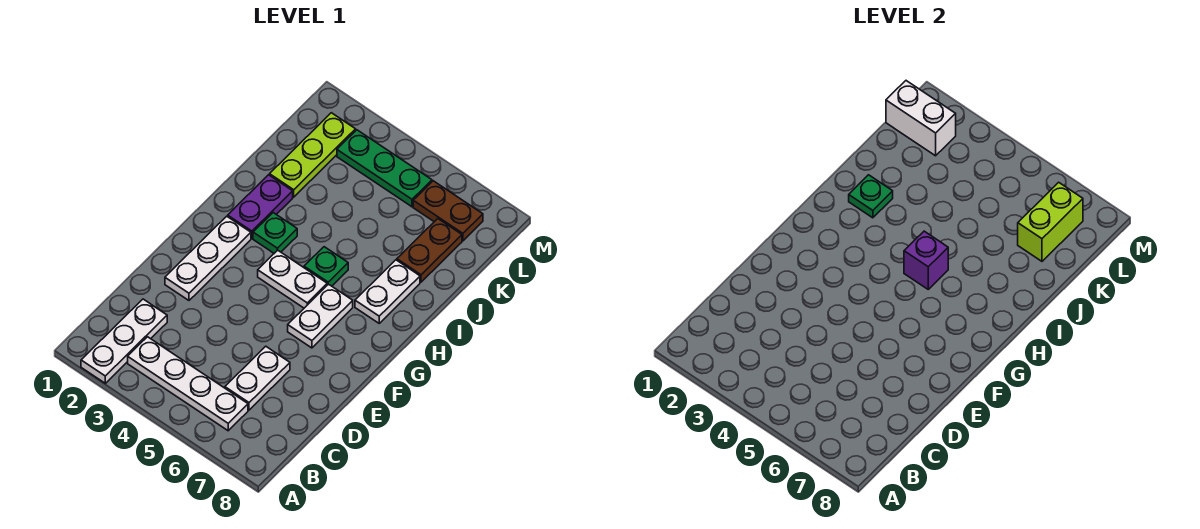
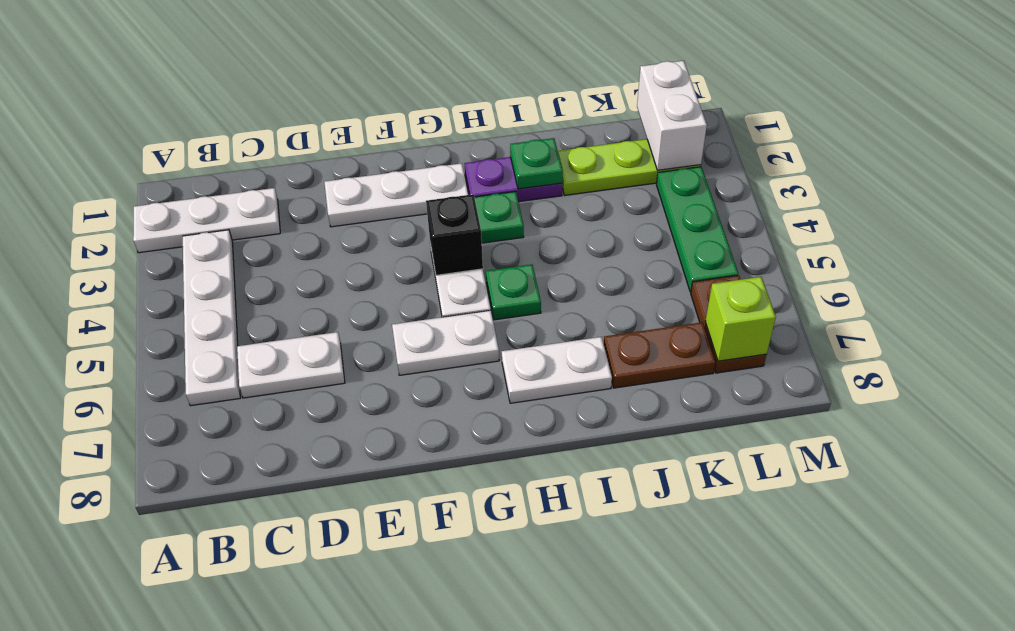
none -> black brick G4 level 2
purple brick H5 level 2 -> none
lime brick K7:L7 level 2 -> lime brick L7 level 2

